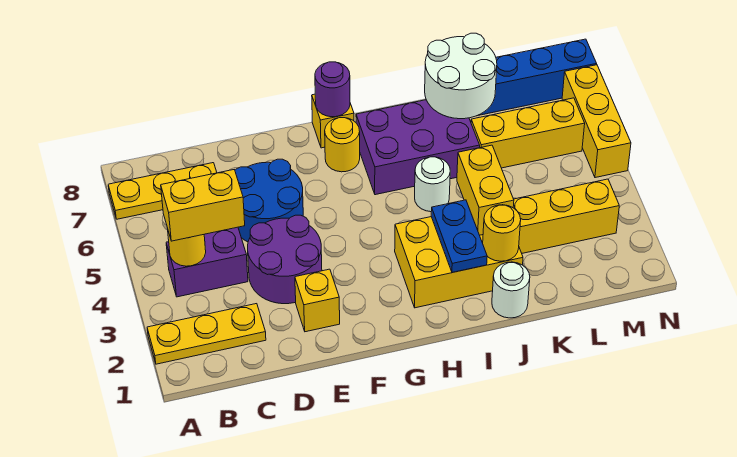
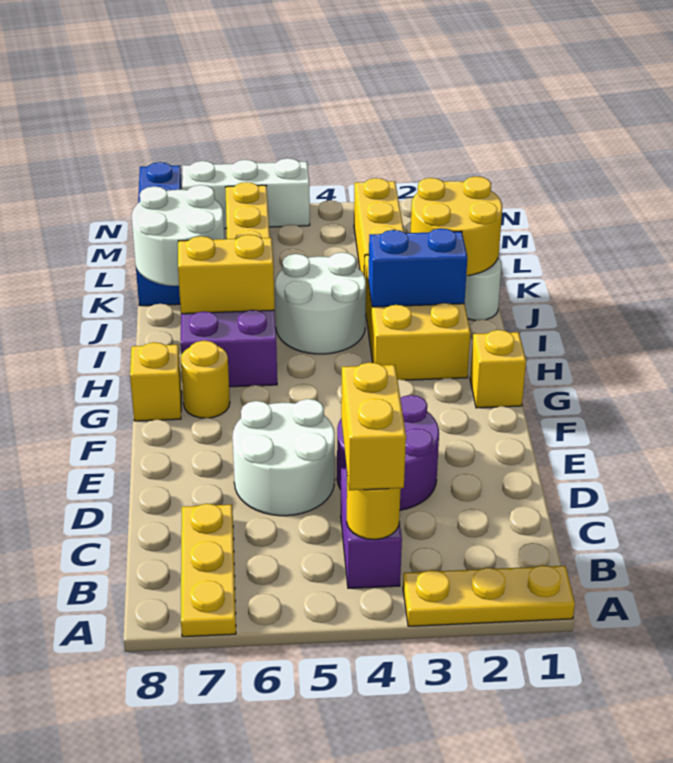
yellow plate A2:C2 level 1 -> yellow plate A1:A3 level 1
blue round brick D5:E6 level 1 -> white round brick D5:E6 level 1
yellow brick E2 level 1 -> yellow brick G1 level 1
purple round brick G8 level 2 -> none
blue plate I2:I3 level 2 -> blue brick I2:I3 level 2
white round brick I5 level 1 -> white round brick I4:J5 level 1
yellow round brick J2 level 2 -> yellow round brick J1:K2 level 2
yellow brick J3:J4 level 2 -> yellow brick I6:I7 level 2
yellow brick N5:N7 level 1 -> white brick N5:N7 level 1

